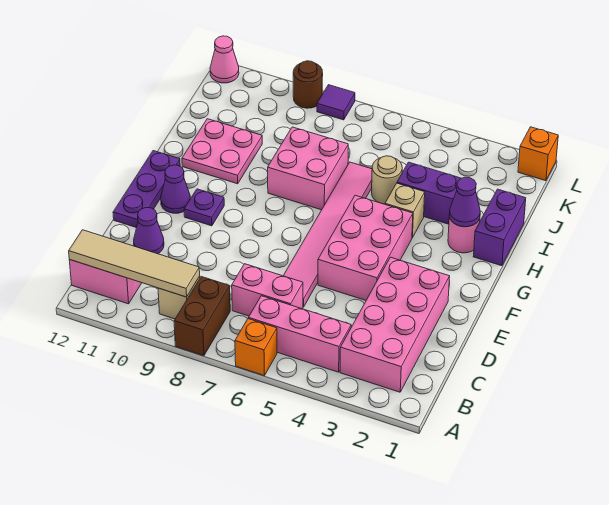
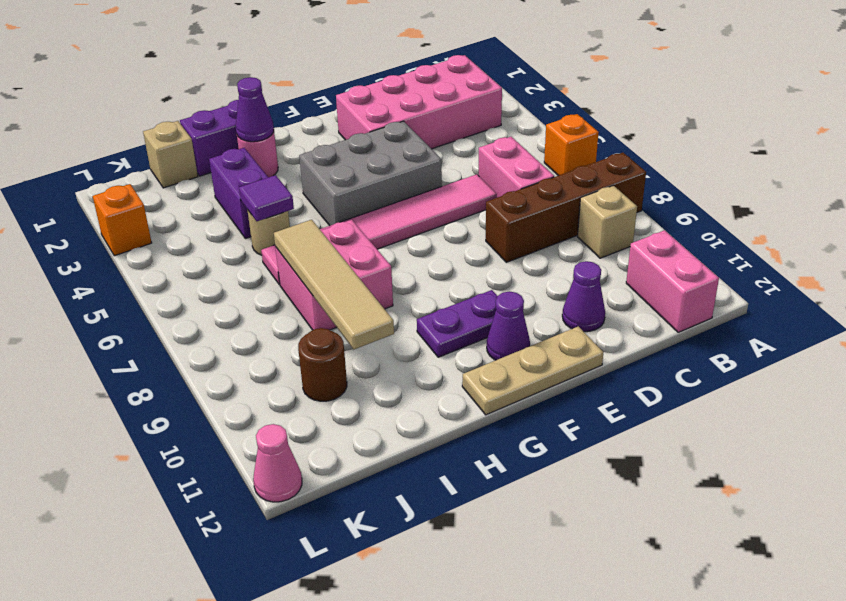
brown brick A8:B8 level 1 -> brown brick A8:D8 level 1
pink brick B4:B6 level 1 -> none
tan tile B9:B12 level 2 -> tan tile I7:I10 level 2
pink brick E4:G5 level 1 -> grey brick E4:G5 level 1
purple plate E12:G12 level 1 -> tan plate E12:G12 level 1
purple plate F10 level 1 -> purple plate F10:G10 level 1
tan brick H4 level 1 -> tan brick J1 level 1
pink plate H10:I11 level 1 -> none
orange brick L1 level 1 -> orange brick L3 level 1
purple tile L8 level 1 -> purple tile I5 level 2
brown round brick L9 level 1 -> brown round brick J10 level 1

